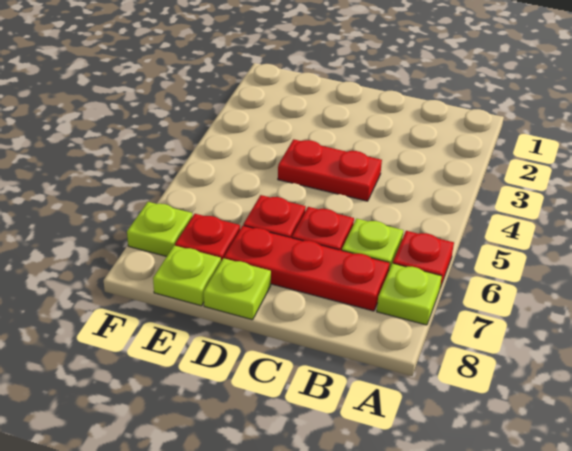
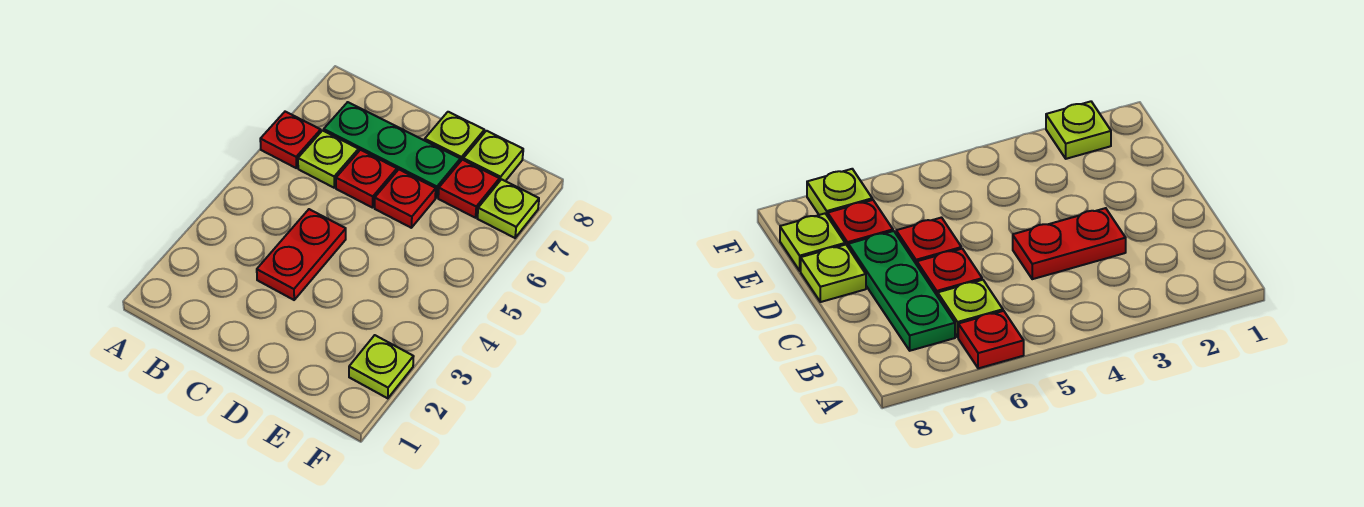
lime plate A7 level 1 -> lime plate F2 level 1
red plate B7:D7 level 1 -> green plate B7:D7 level 1
red plate C4:D4 level 1 -> red plate C3:C4 level 1

